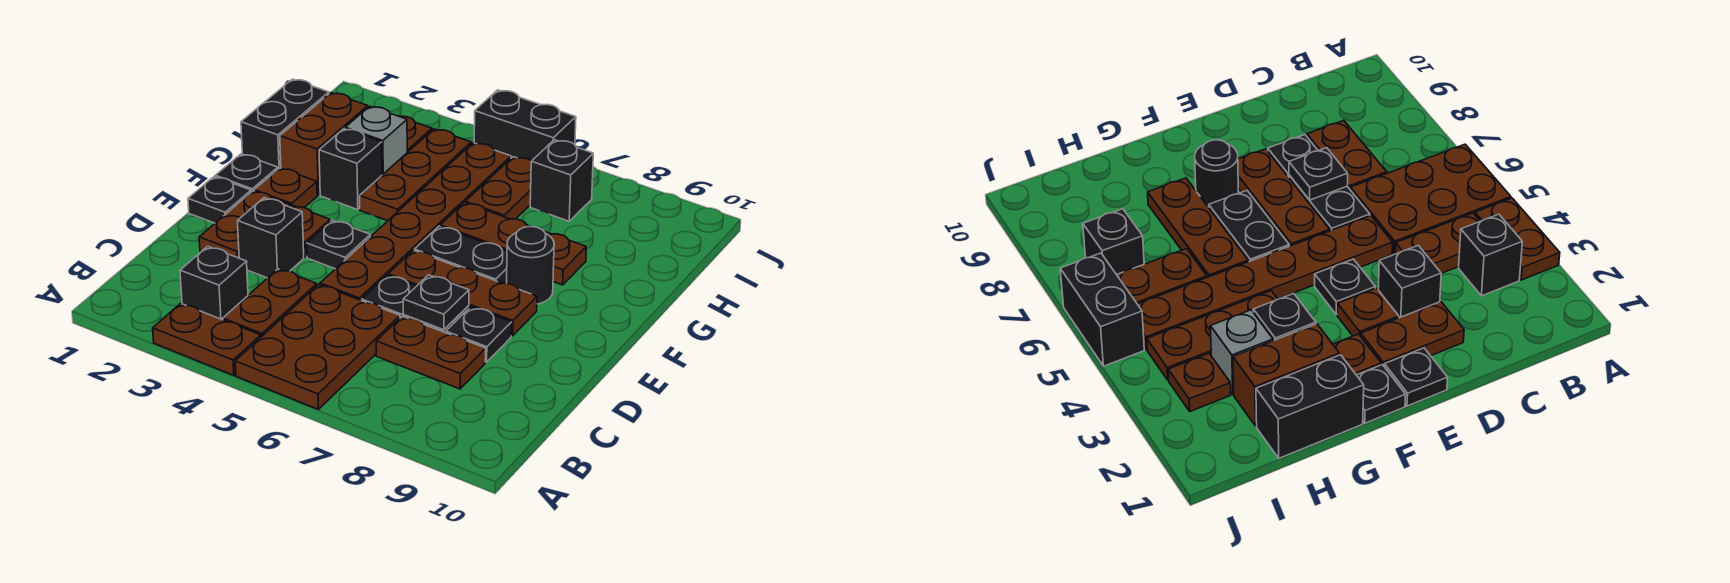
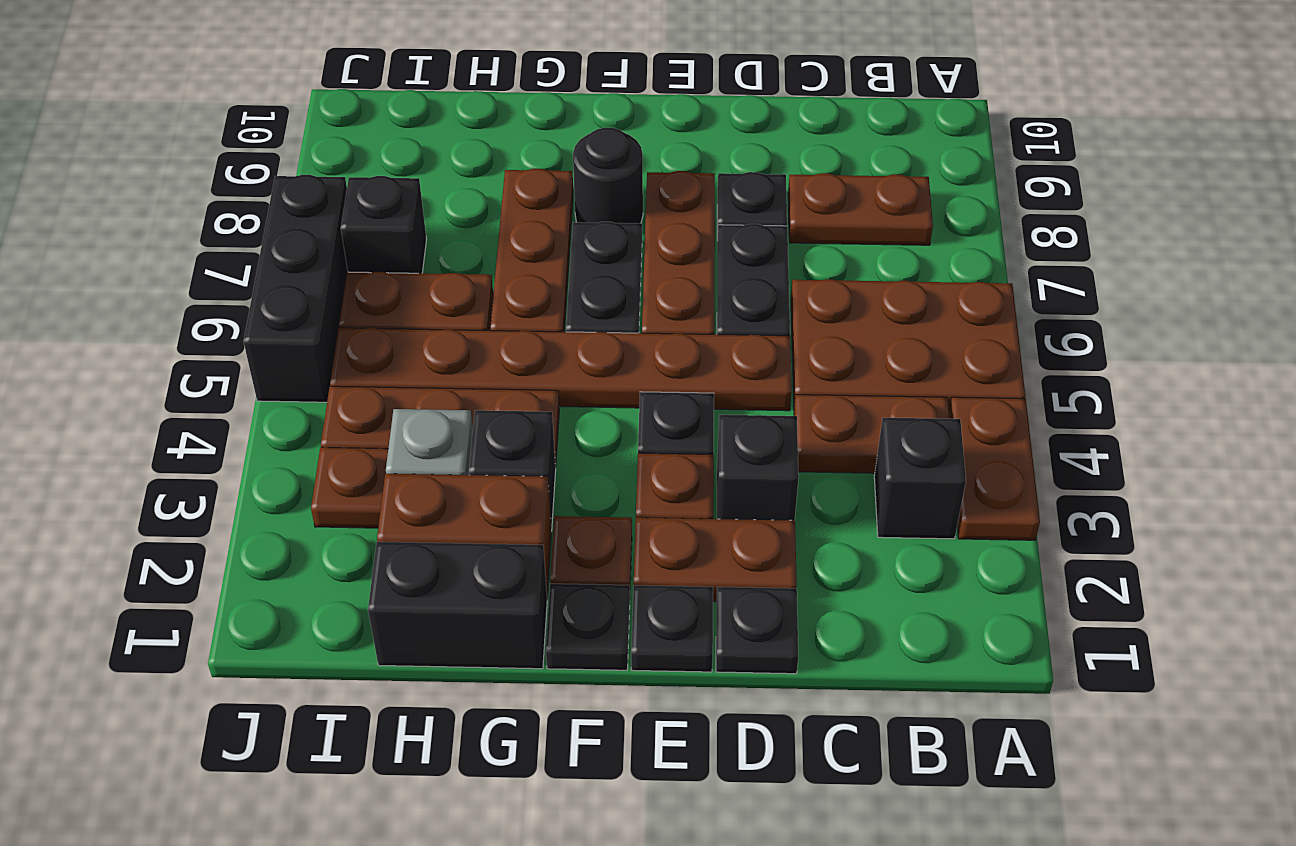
brown plate C7:C8 level 1 -> brown plate B8:C8 level 1
black plate D7 level 2 -> black plate D1 level 1
black brick J5:J6 level 1 -> black brick J5:J7 level 1

